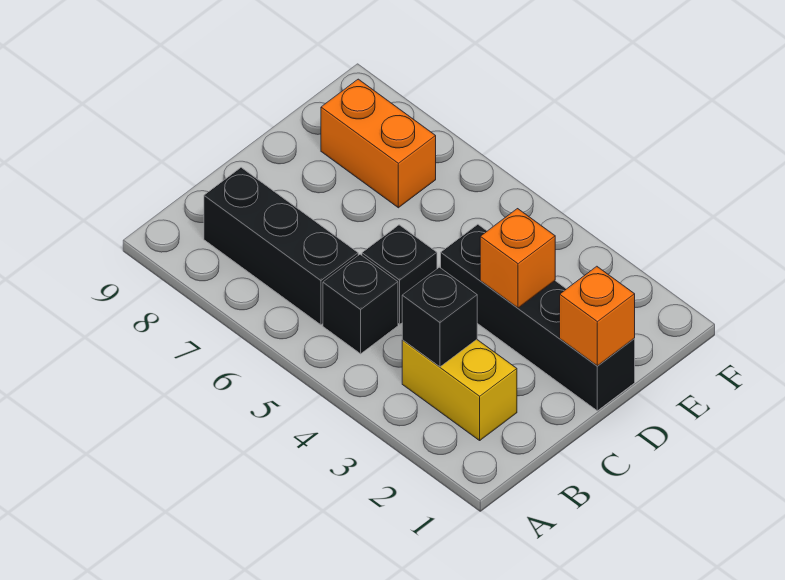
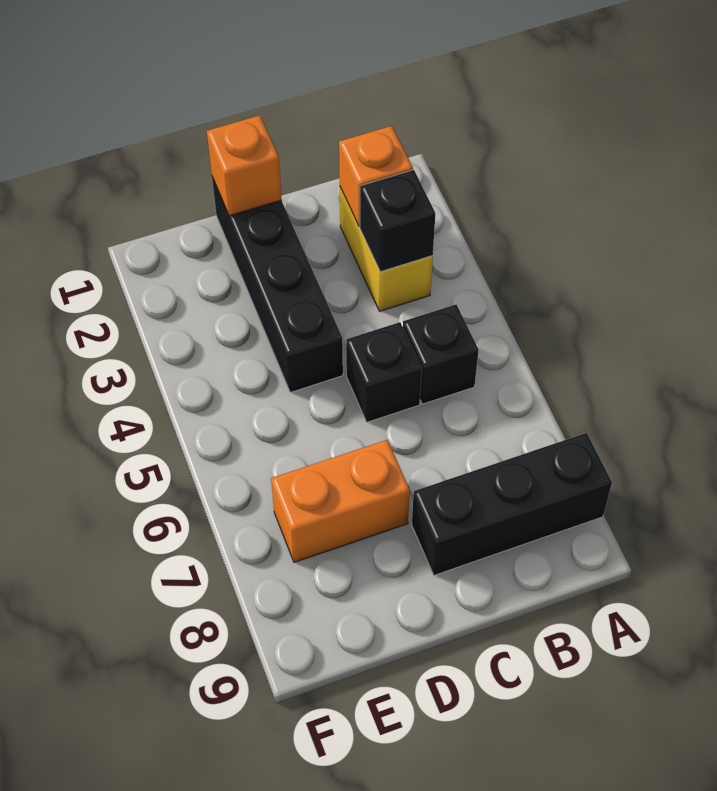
black brick B6:B8 level 1 -> black brick A8:C8 level 1
orange brick D3 level 2 -> orange brick B2 level 2
orange brick E7:E8 level 1 -> orange brick D7:E7 level 1

